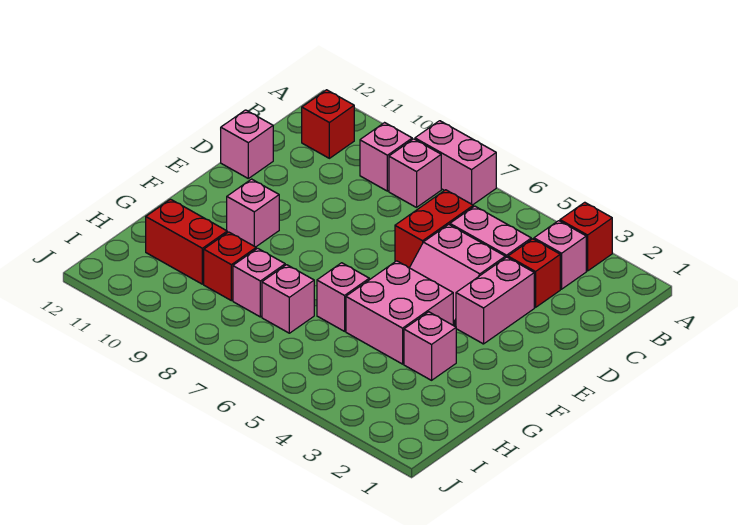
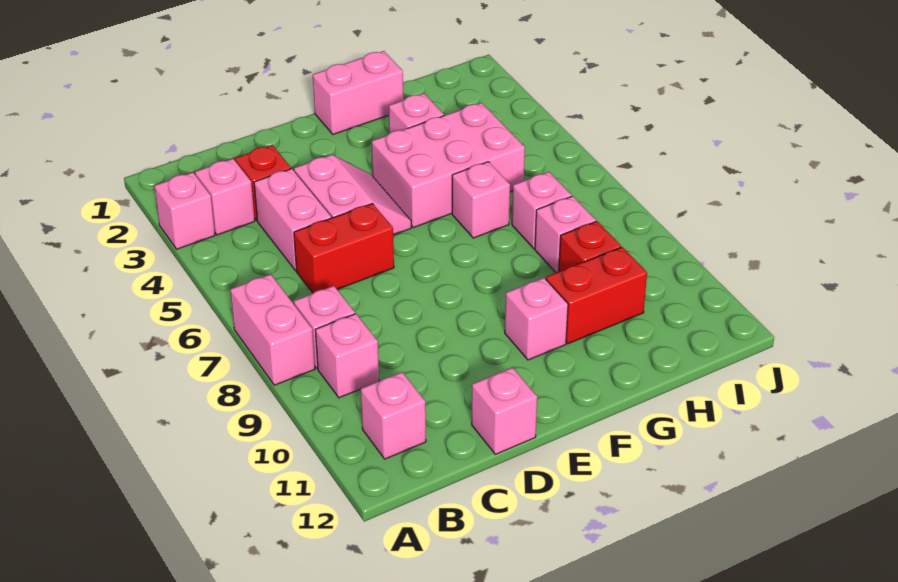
red brick A3 level 1 -> pink brick A3 level 1
red brick B11 level 1 -> pink brick B11 level 1
pink brick D3:E3 level 1 -> pink brick F1:G1 level 1
pink brick F4:G5 level 1 -> pink brick F4:H5 level 1
red brick H10:H11 level 1 -> red brick G10:H10 level 1

